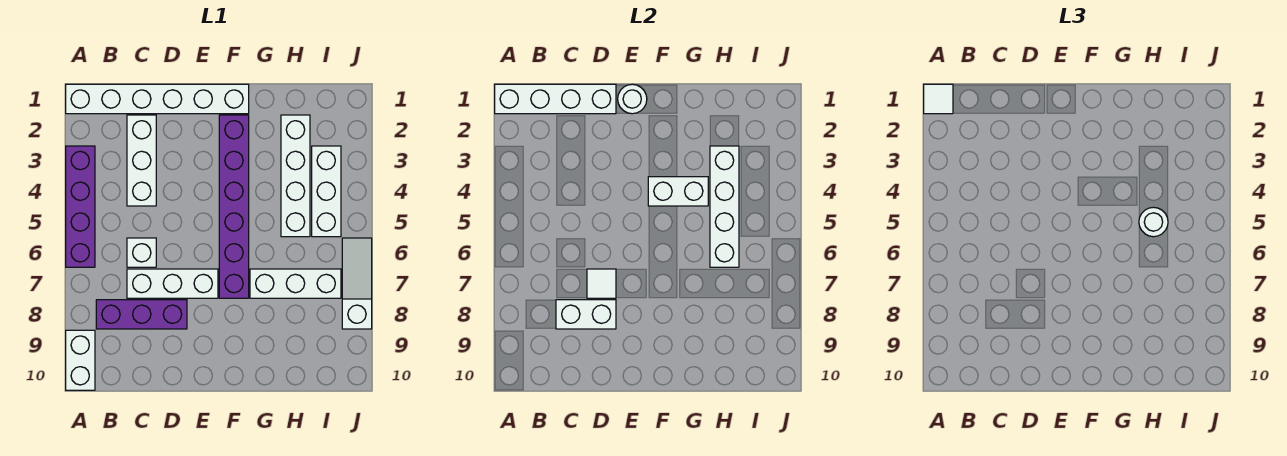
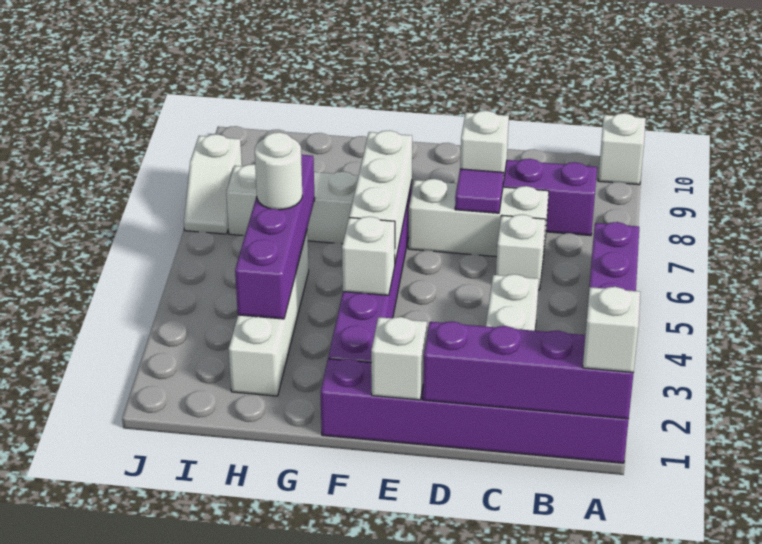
white brick A1:F1 level 1 -> purple brick A1:F1 level 1
white brick A1:D1 level 2 -> purple brick A1:D1 level 2
white tile A1 level 3 -> white brick A1 level 3
white brick A9:A10 level 1 -> white brick A10 level 1
white brick C8:D8 level 2 -> white brick D8 level 2
white tile D7 level 2 -> purple tile D7 level 2
white round brick E1 level 2 -> white brick E1 level 2
white brick F4:G4 level 2 -> white brick F4 level 2
white brick H3:H6 level 2 -> purple brick H3:H6 level 2
white brick I3:I5 level 1 -> white brick F5:F7 level 2
white slope J6:J8 level 1 top 8 -> white slope J7:J8 level 1 top 8

